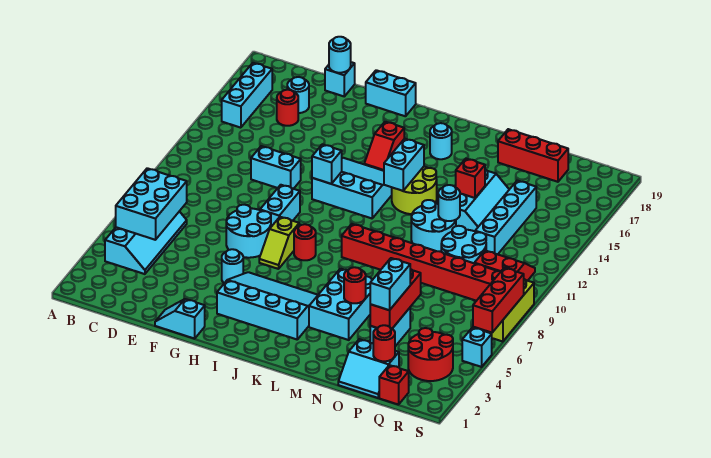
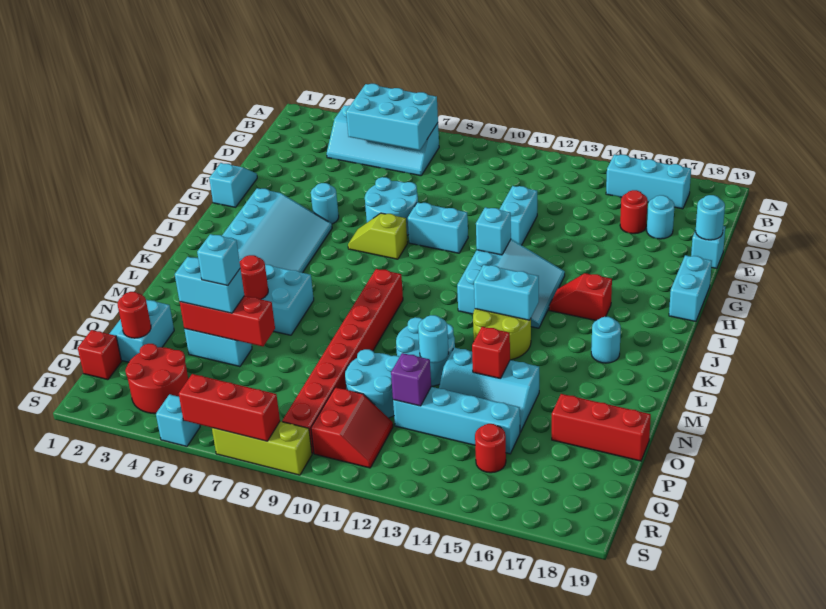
red round brick I8 level 1 -> red round brick Q15 level 1
red brick N18:P18 level 1 -> red brick O17:O19 level 1
none -> cyan brick O5 level 4
none -> purple brick P12 level 2

